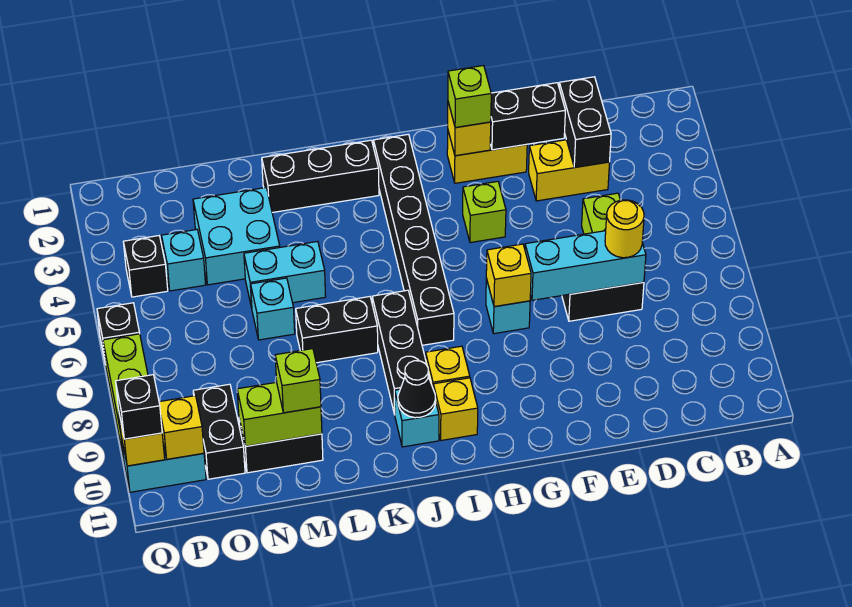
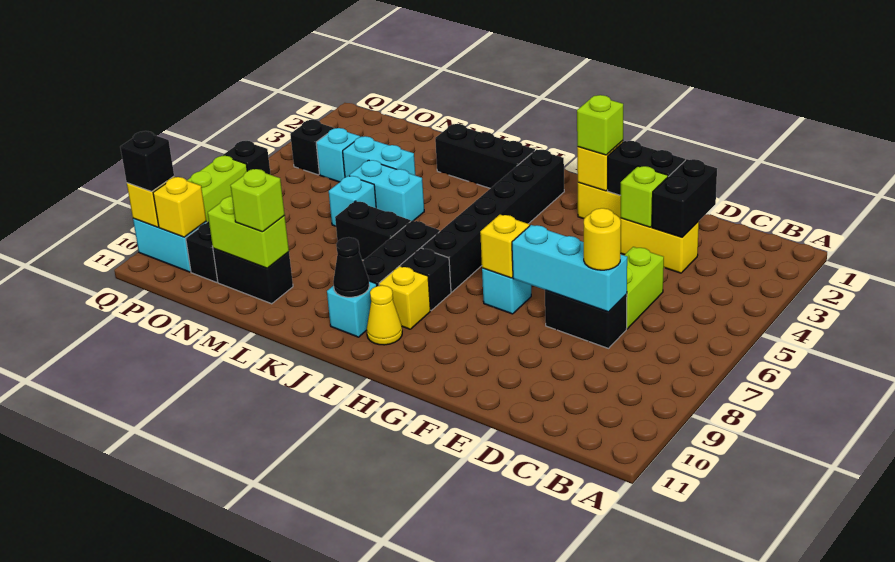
lime brick G4 level 1 -> lime brick E3 level 2
none -> black brick I8 level 1
yellow brick I10 level 1 -> yellow cone I10 level 1
cyan brick M3:N4 level 1 -> cyan brick M4:N4 level 1

